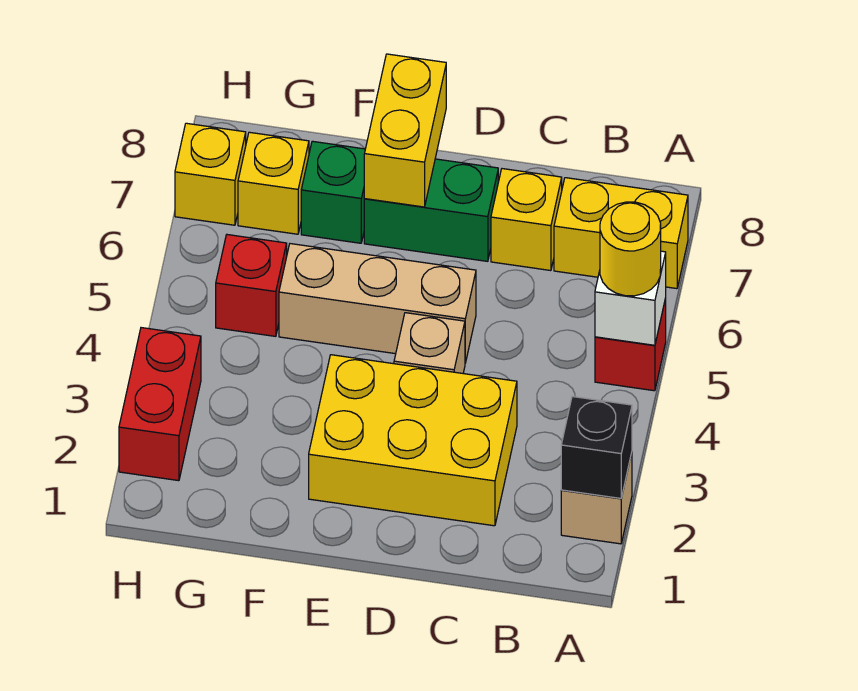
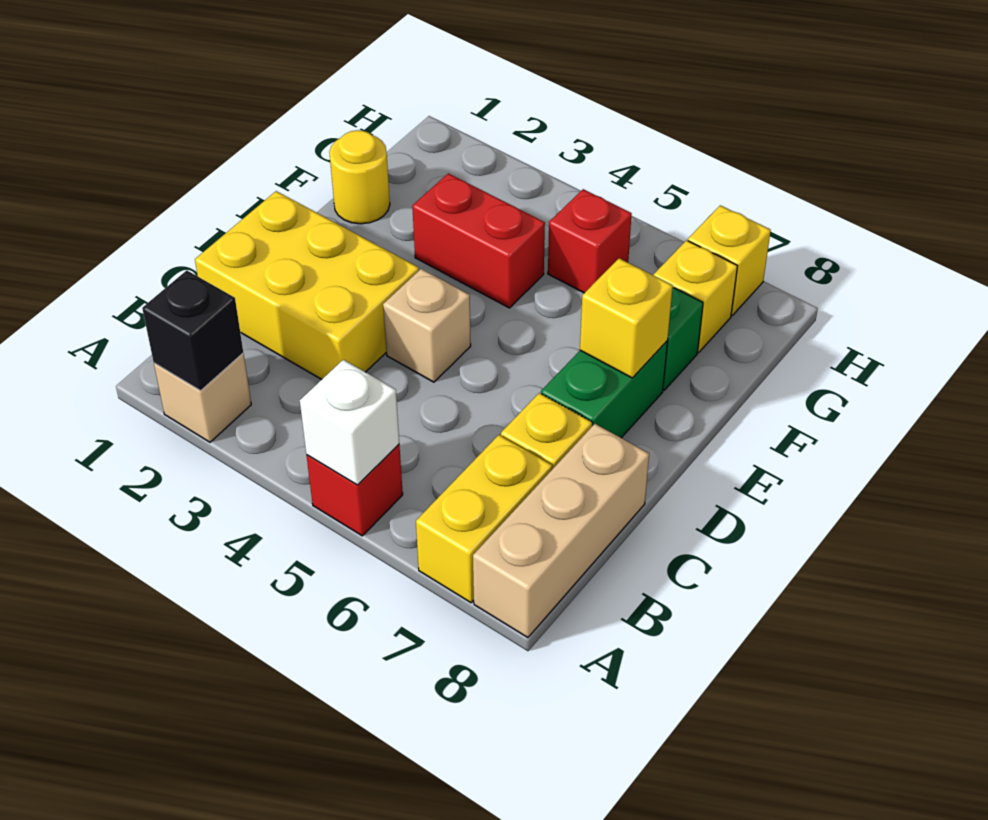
yellow round brick A5 level 3 -> yellow round brick F1 level 1
yellow brick C2:E3 level 1 -> yellow brick C1:D3 level 1
tan brick D5:F5 level 1 -> tan brick A8:C8 level 1
yellow brick E7:E8 level 2 -> yellow brick E7 level 2
red brick H2:H3 level 1 -> red brick F3:F4 level 1

